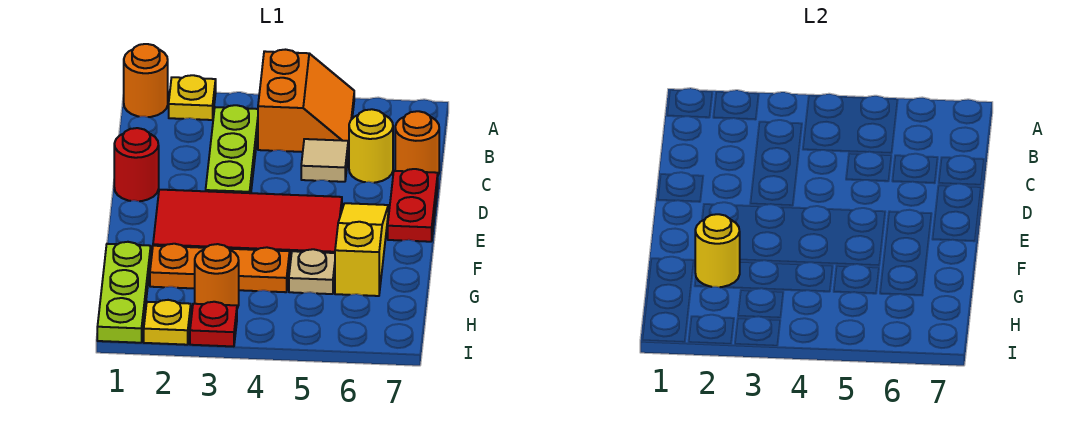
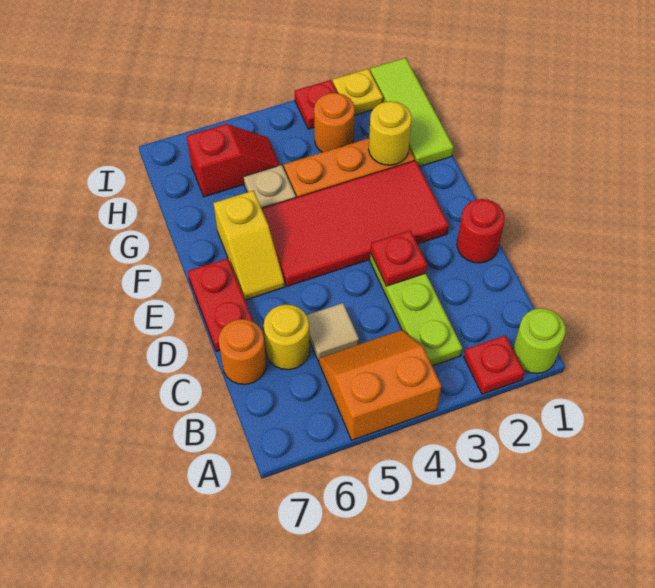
orange round brick A1 level 1 -> lime round brick A1 level 1
yellow plate A2 level 1 -> red plate A2 level 1
orange slope A4:B5 level 1 top 4 -> orange slope A4:B5 level 1 top A
none -> red plate D3 level 2
yellow slope E6:G6 level 1 top G -> yellow slope E6:F6 level 1 top F
lime plate G1:I1 level 1 -> lime tile G1:I1 level 1
none -> red slope H5:H6 level 1 top 6

